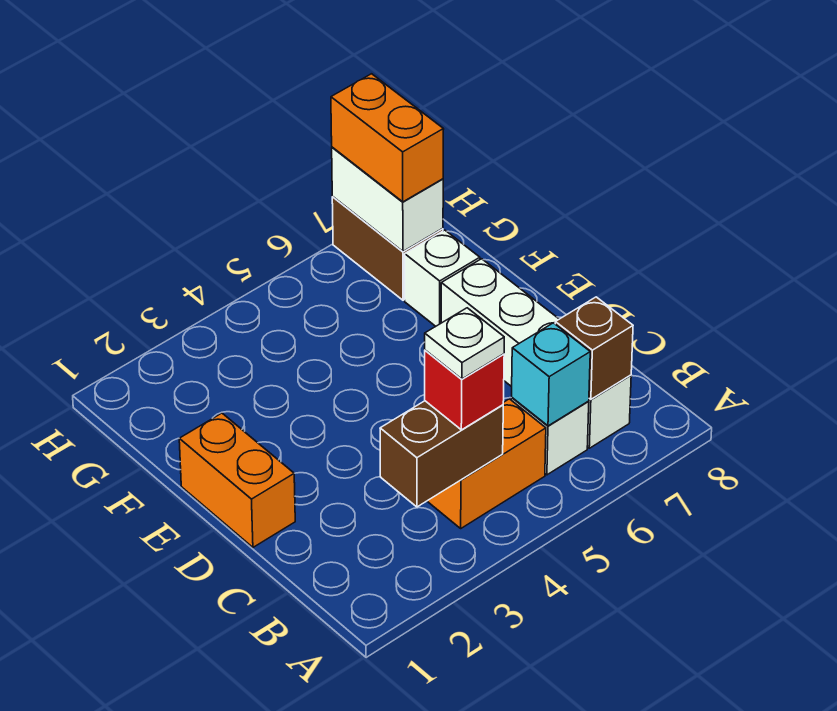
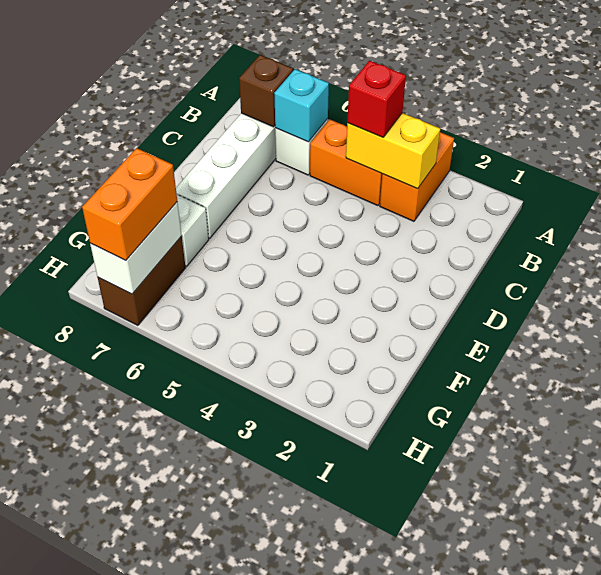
brown brick B3:B4 level 2 -> yellow brick B3:B4 level 2
white plate B4 level 4 -> none
orange brick D1:E1 level 1 -> orange brick A3:B3 level 1

